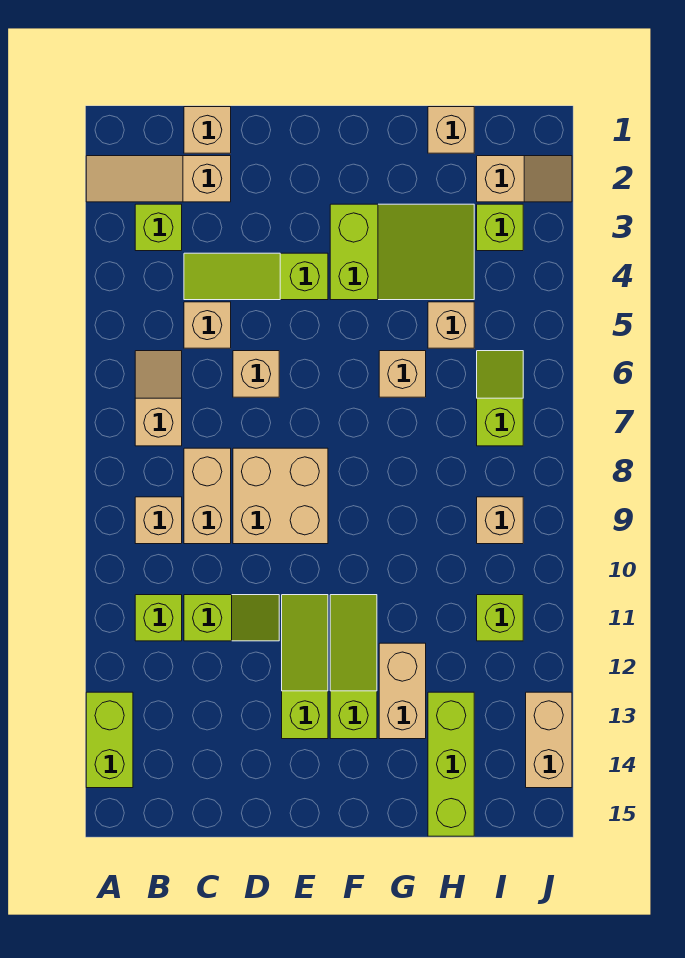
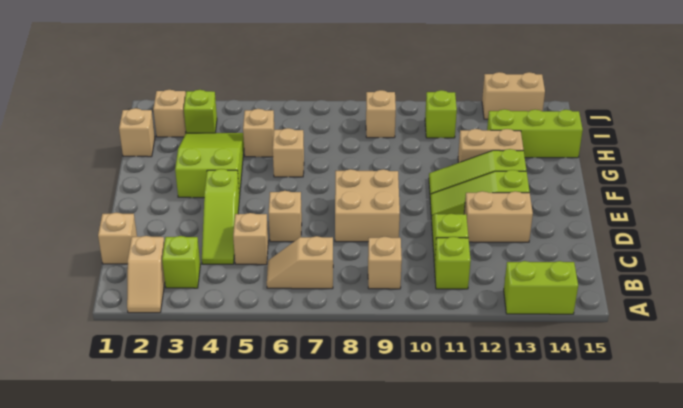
tan slope A2:C2 level 1 top C -> tan slope A2:B2 level 1 top B
tan brick C8:C9 level 1 -> tan brick D12:D13 level 1
lime slope I6:I7 level 1 top 7 -> none

